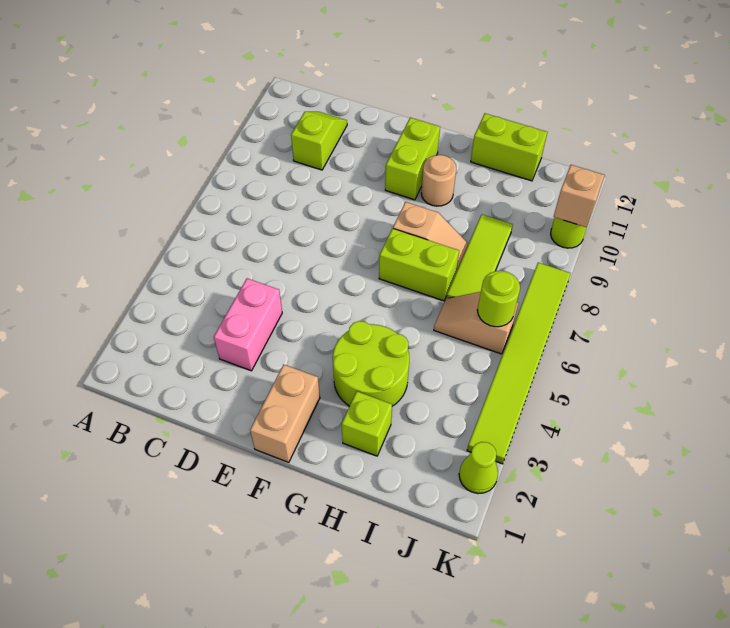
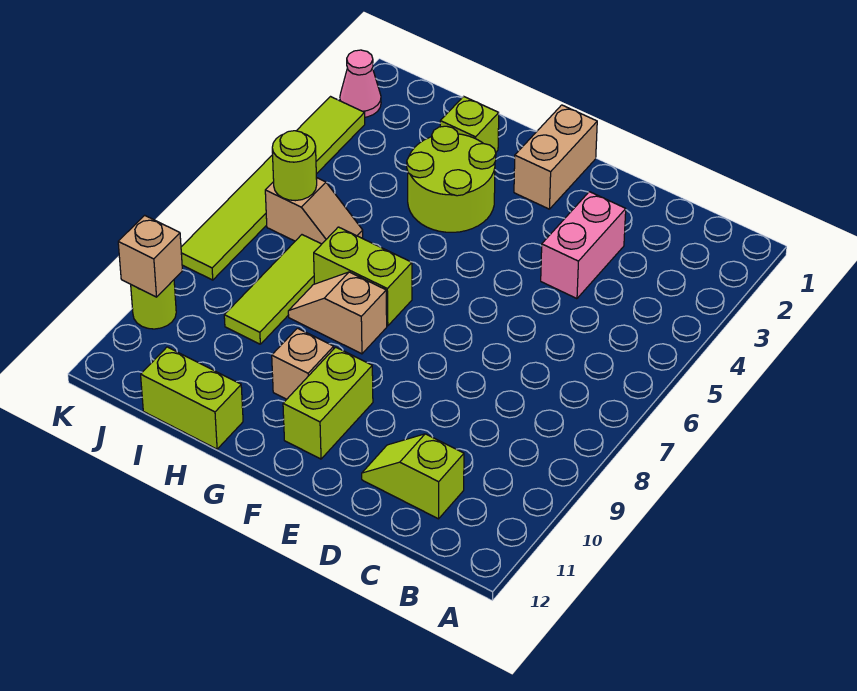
lime slope C10:C11 level 1 top 10 -> lime slope C11:D11 level 1 top C
tan round brick G10 level 1 -> tan brick G10 level 1
lime cone K2 level 1 -> pink cone K2 level 1

